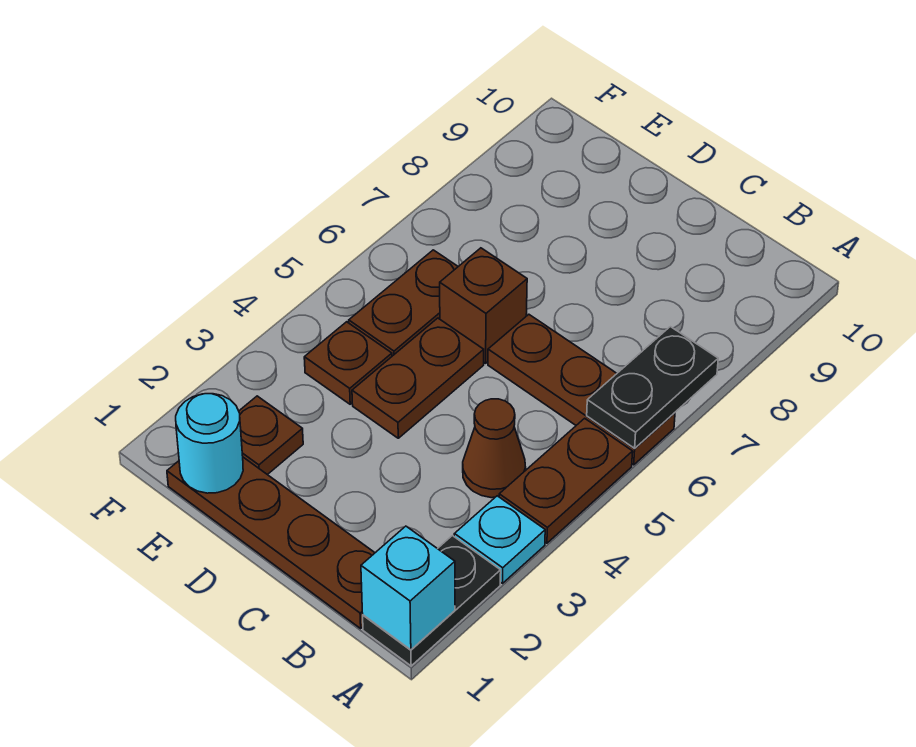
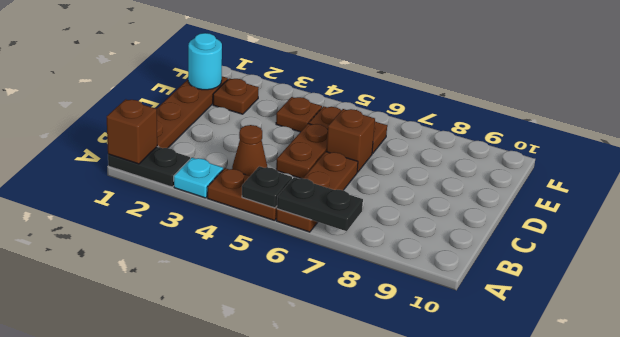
cyan brick A1 level 2 -> brown brick A1 level 2
none -> black plate A5 level 2
brown plate D4:D5 level 1 -> brown plate C5:D5 level 1

